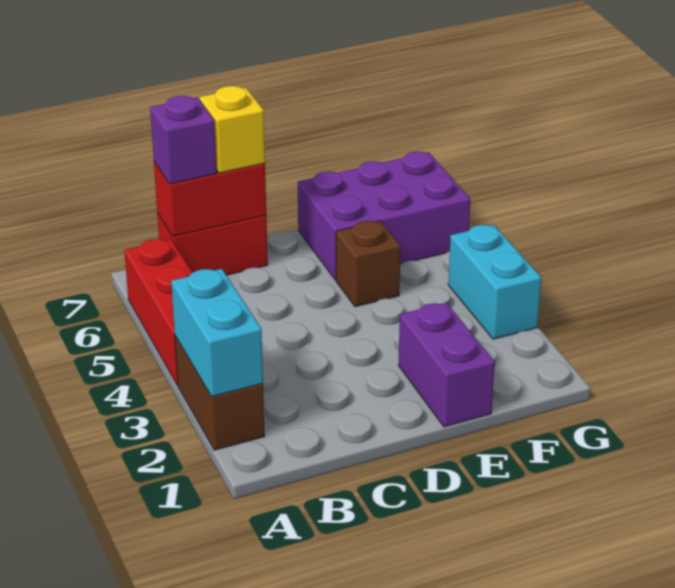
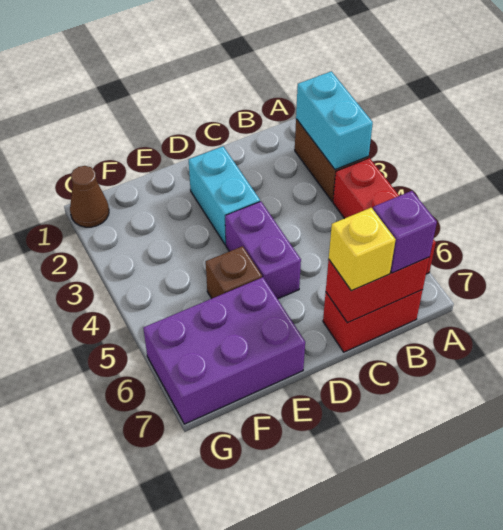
purple brick E1:E2 level 1 -> purple brick D4:D5 level 1
none -> brown cone G1 level 1
cyan brick G3:G4 level 1 -> cyan brick D2:D3 level 1

